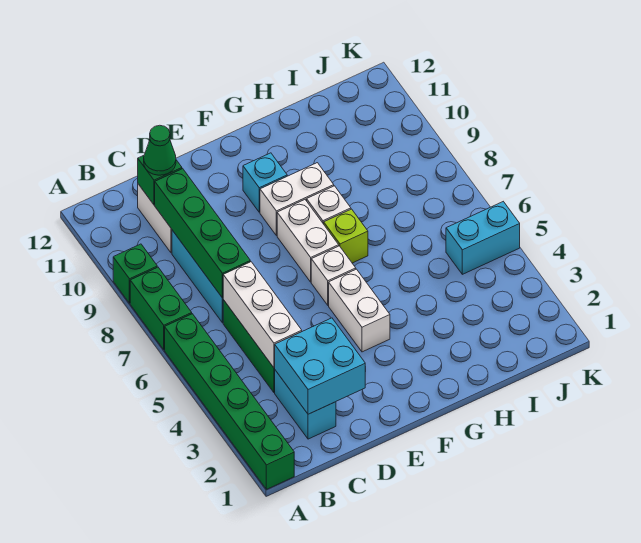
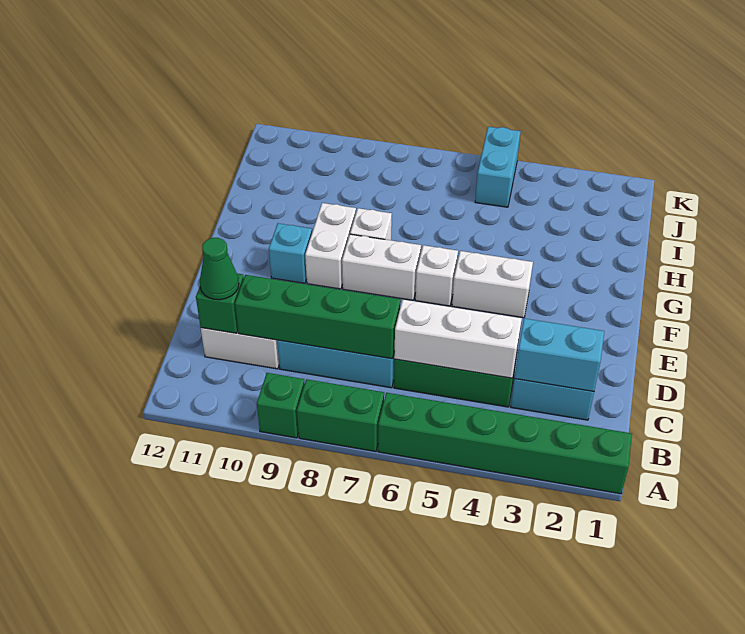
cyan brick C2:D3 level 2 -> cyan brick C2:C3 level 2
lime brick G7 level 1 -> none

